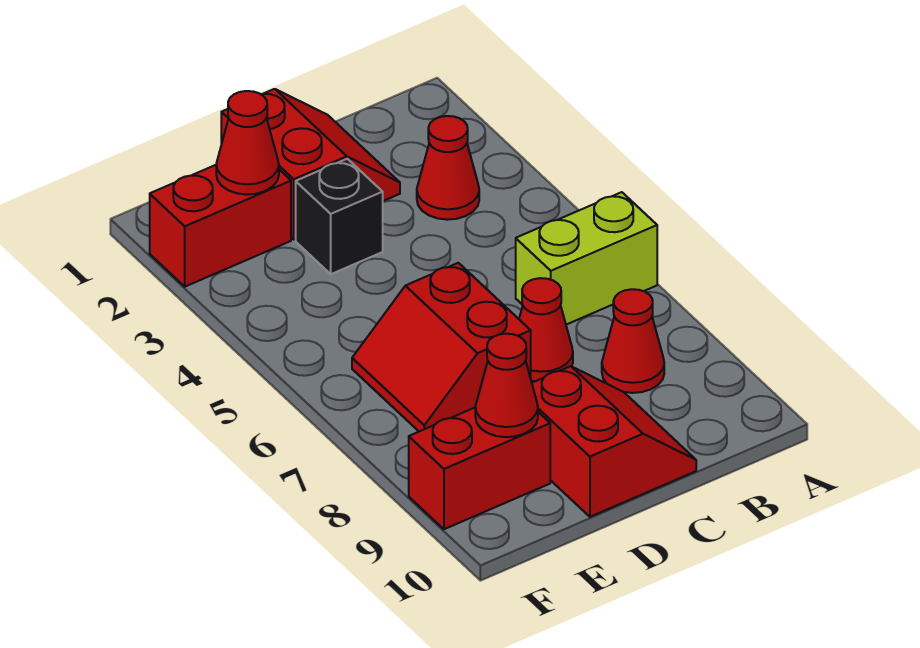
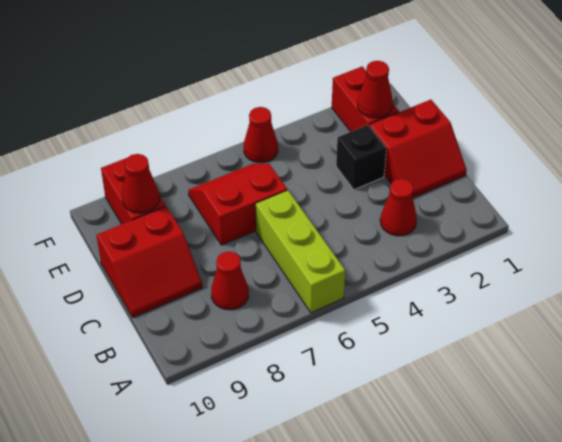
lime brick A6:B6 level 1 -> lime brick A6:C6 level 1
red cone C7 level 1 -> red cone F5 level 1

